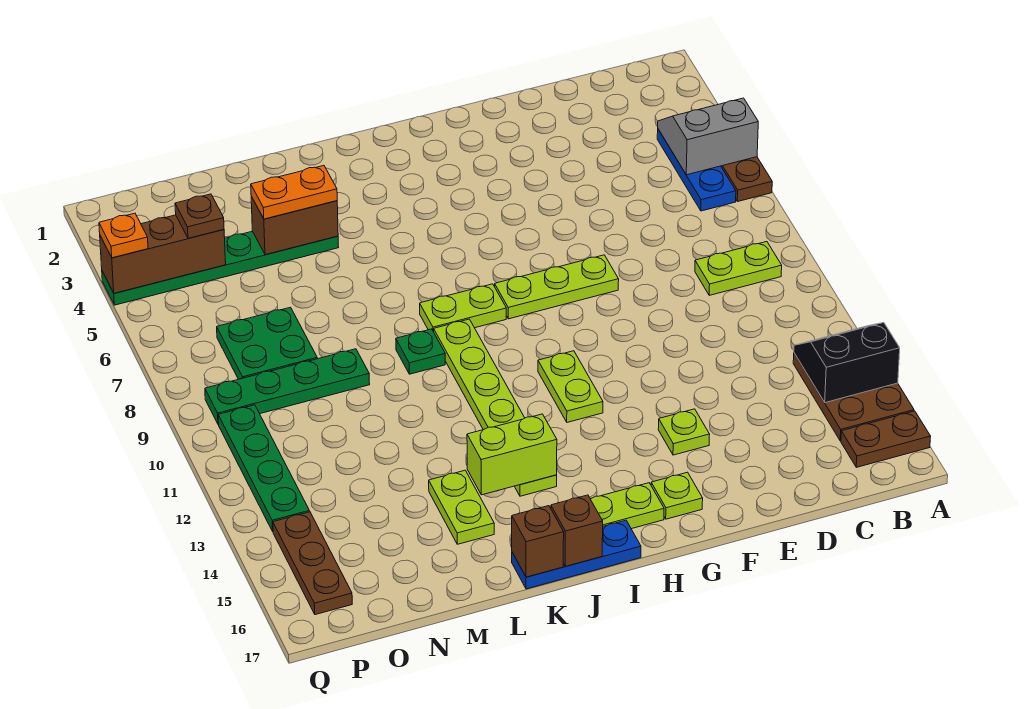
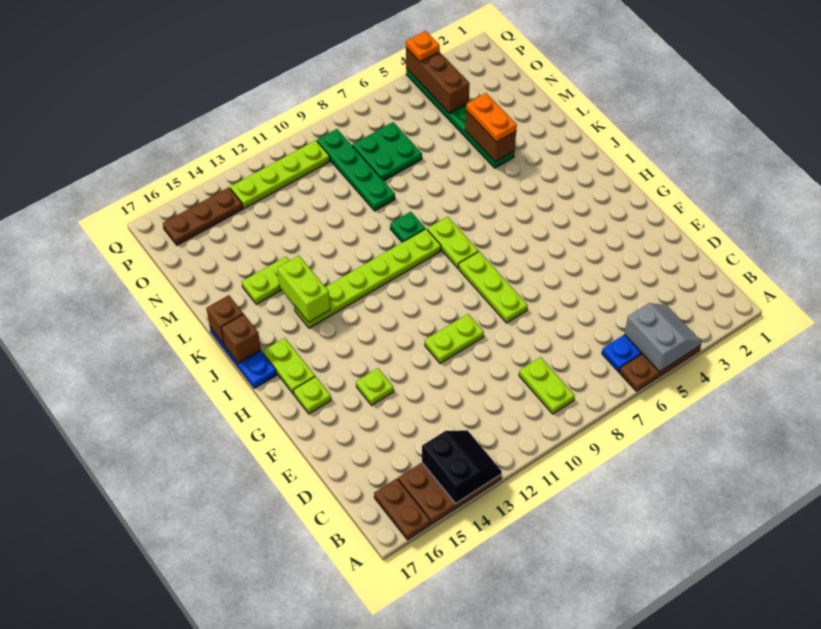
lime plate H11:H12 level 1 -> lime plate F10:F11 level 1
brown plate O4 level 3 -> none
green plate P10:P13 level 1 -> lime plate P10:P13 level 1

